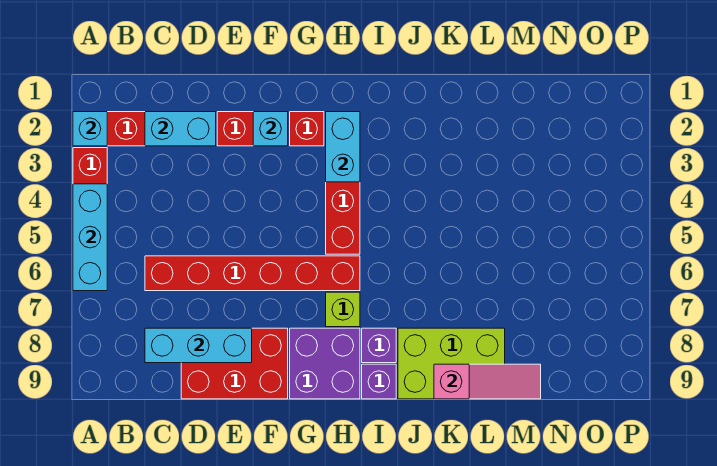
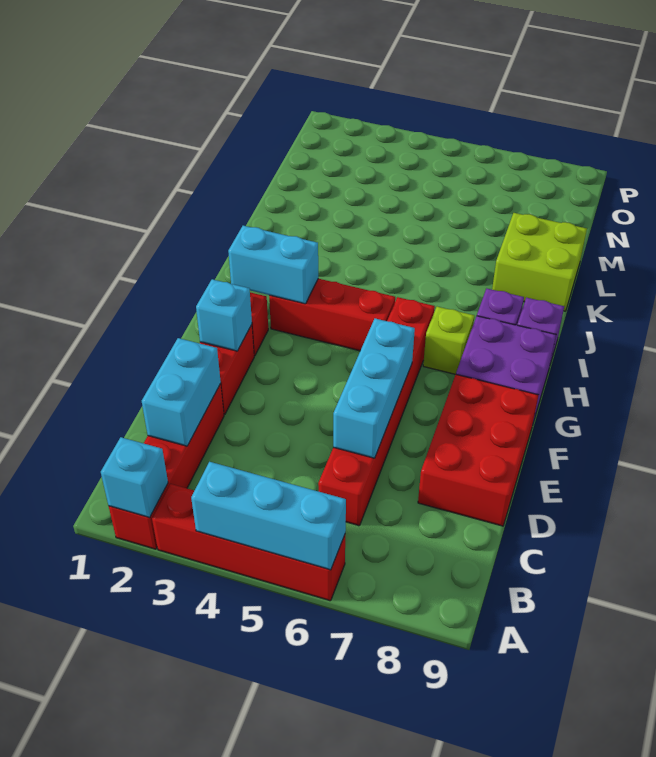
cyan brick C8:E8 level 2 -> cyan brick D6:F6 level 2
lime brick J8:L9 level 1 -> lime brick K8:L9 level 1
pink slope K9:M9 level 2 top K -> none

